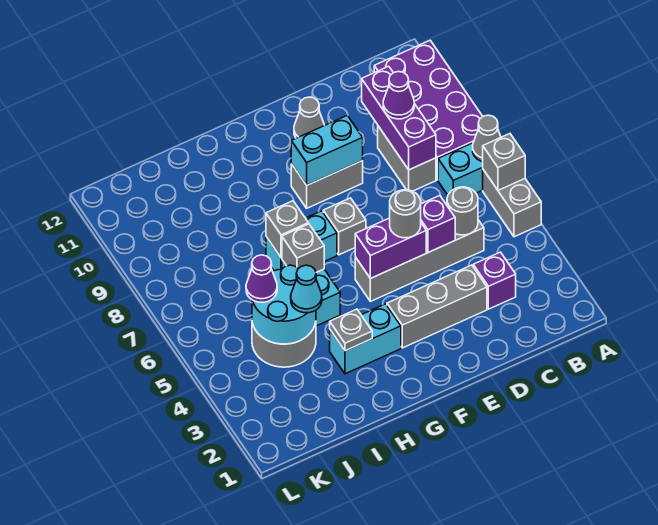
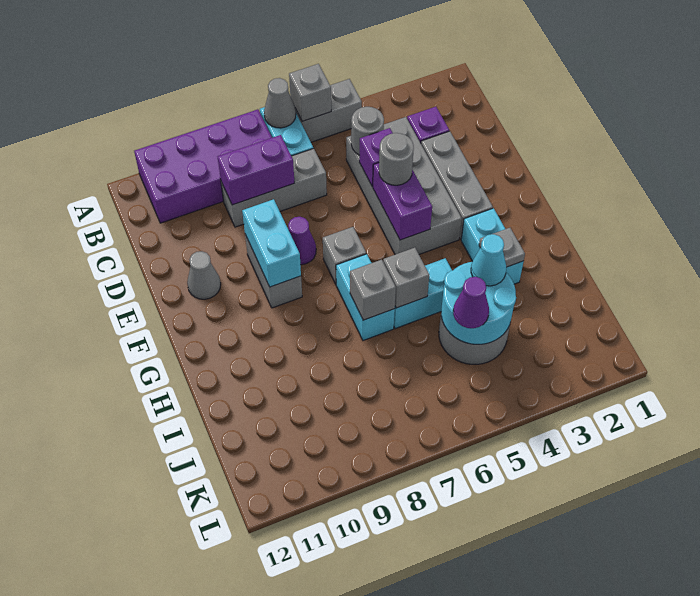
grey brick C5:F5 level 1 -> grey brick C4:F5 level 1
grey brick C8:C9 level 1 -> grey brick C7:C9 level 1
purple brick C8:C10 level 2 -> purple brick C8:C9 level 2
purple cone C9 level 3 -> purple cone E8 level 1

